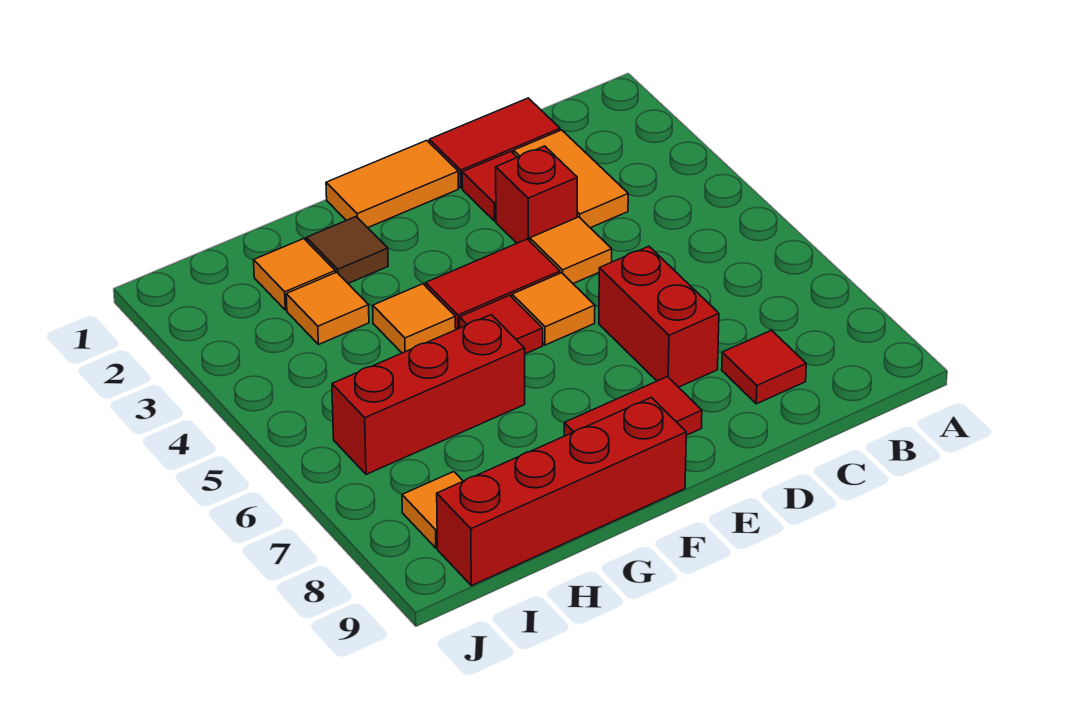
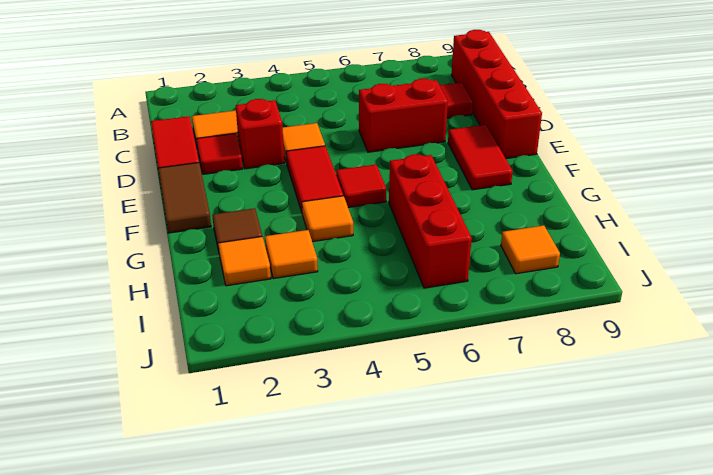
orange tile E1:F1 level 1 -> brown tile E1:F1 level 1
orange tile E5 level 1 -> none
red brick F9:I9 level 1 -> red brick B9:E9 level 1

